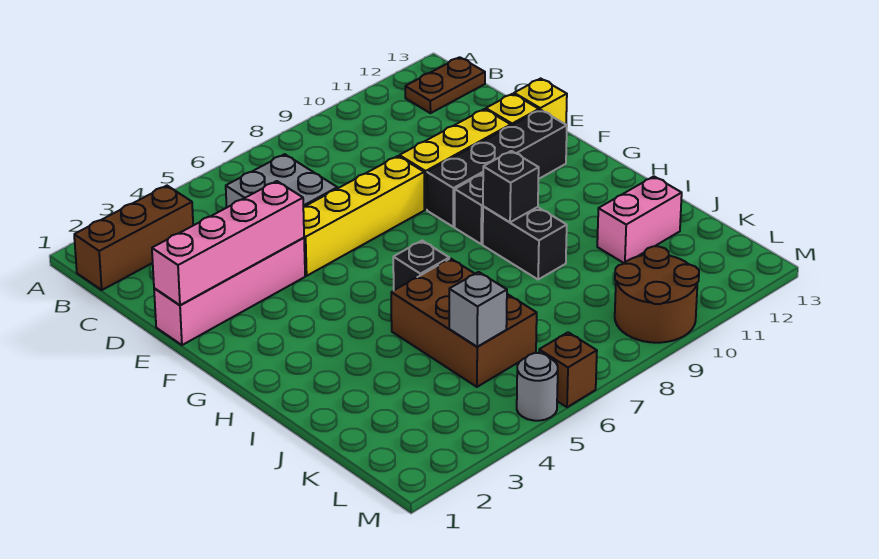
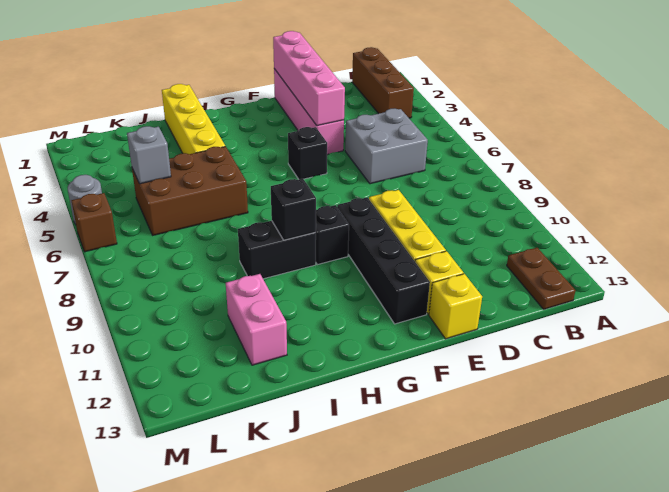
yellow brick E5:E8 level 1 -> yellow brick I1:I4 level 1
black brick H6 level 1 -> black brick F5 level 1
brown round brick L9:M10 level 1 -> none

